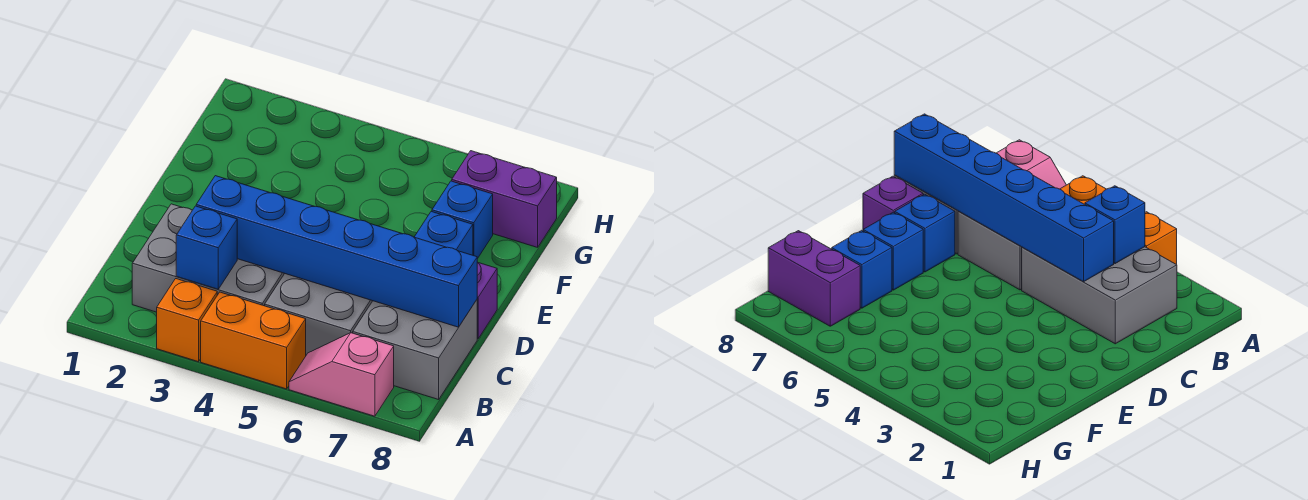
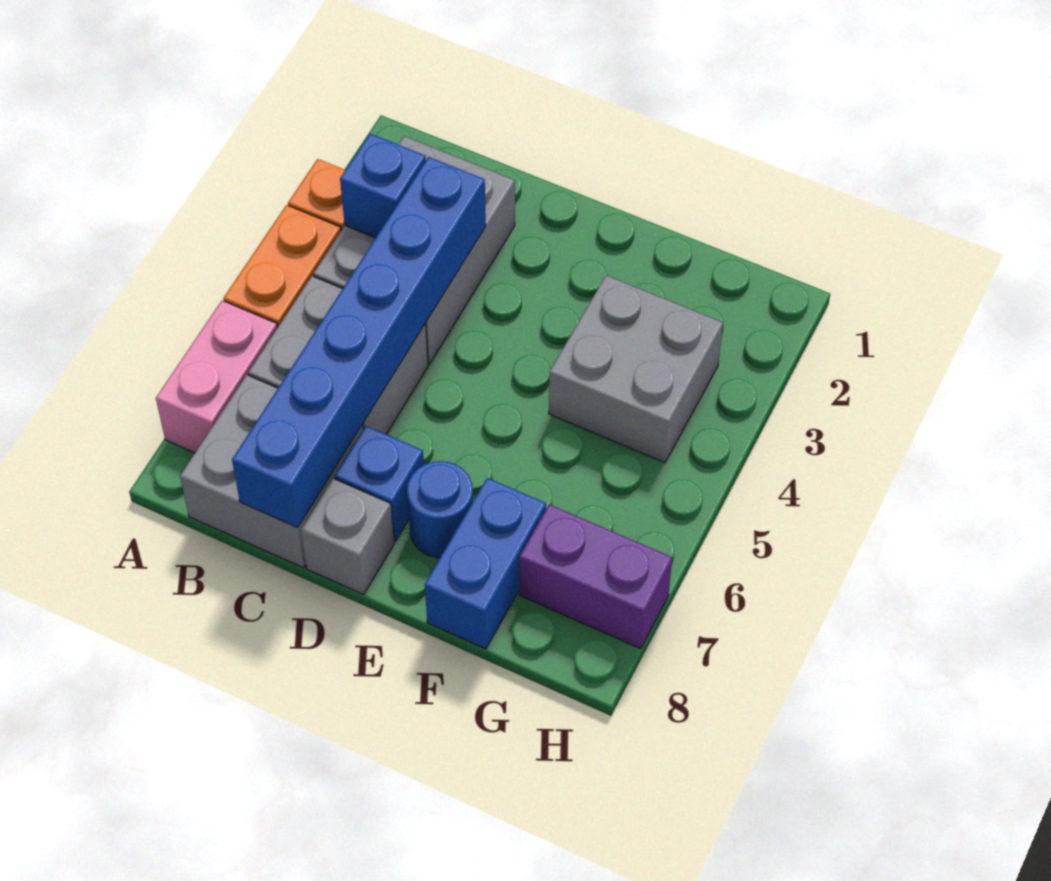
pink slope A6:A7 level 1 top 7 -> pink brick A6:A7 level 1
purple brick D8 level 1 -> grey brick D8 level 1
blue brick E7 level 1 -> blue round brick E7 level 1
none -> grey brick F3:G4 level 1
blue brick F7 level 1 -> blue brick F7:F8 level 1
purple brick G7:G8 level 1 -> purple brick G7:H7 level 1

